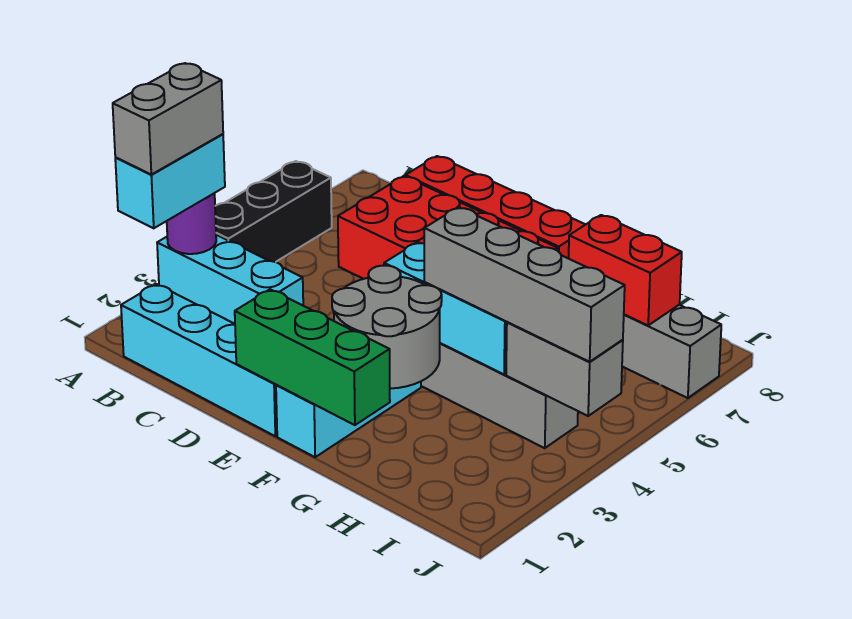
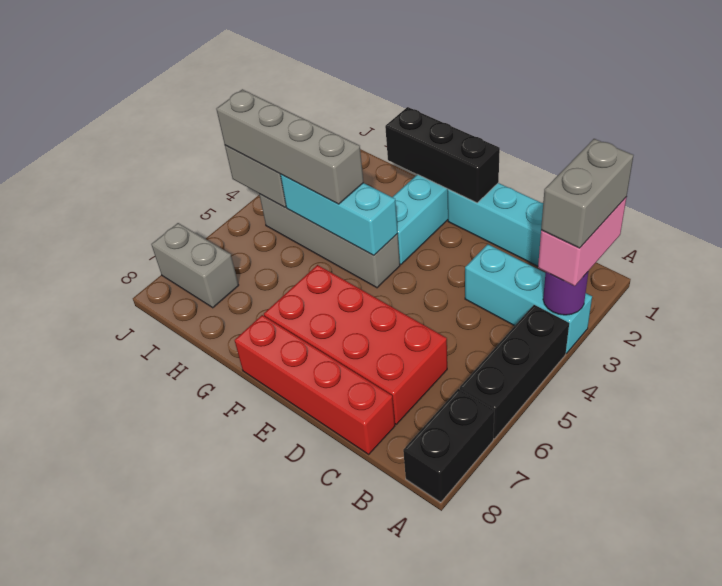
cyan brick A2:A3 level 3 -> pink brick A2:A3 level 3
none -> black brick A7:A8 level 1
green brick E1:G1 level 2 -> black brick E1:G1 level 2
grey round brick F2:G3 level 2 -> none
red brick H7:I7 level 2 -> none

